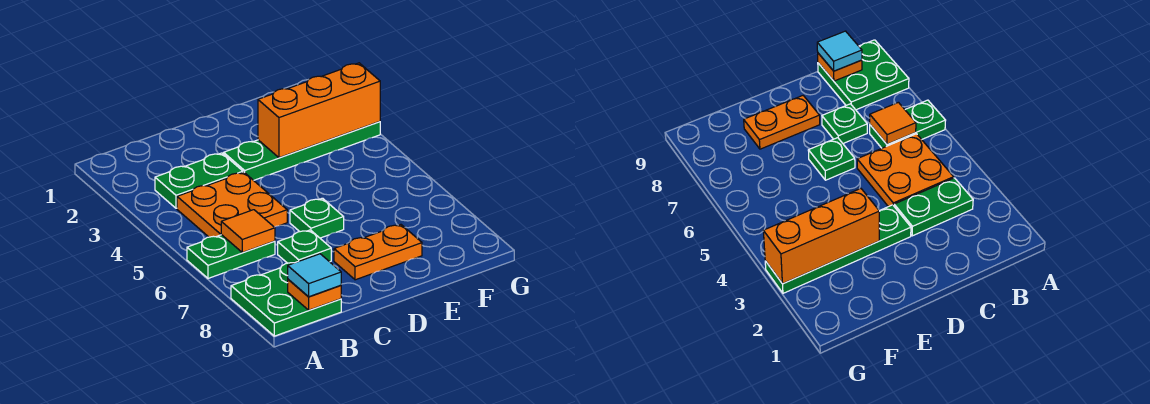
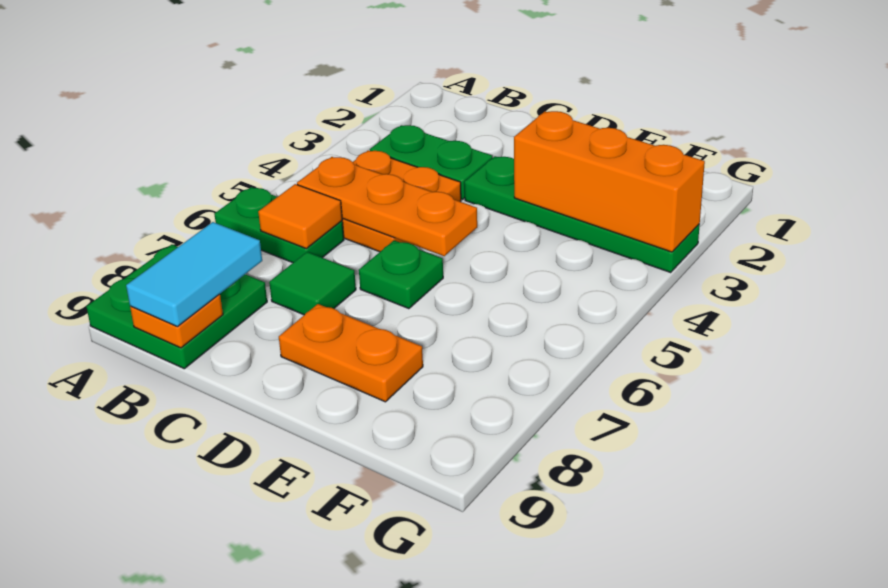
none -> orange plate B5:D5 level 2
cyan tile B9 level 3 -> cyan tile B8:B9 level 3
green plate C7 level 1 -> green tile C7 level 1

